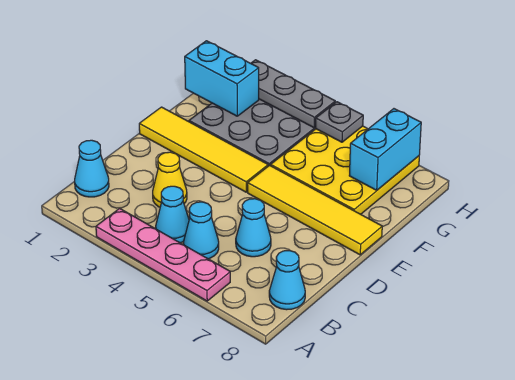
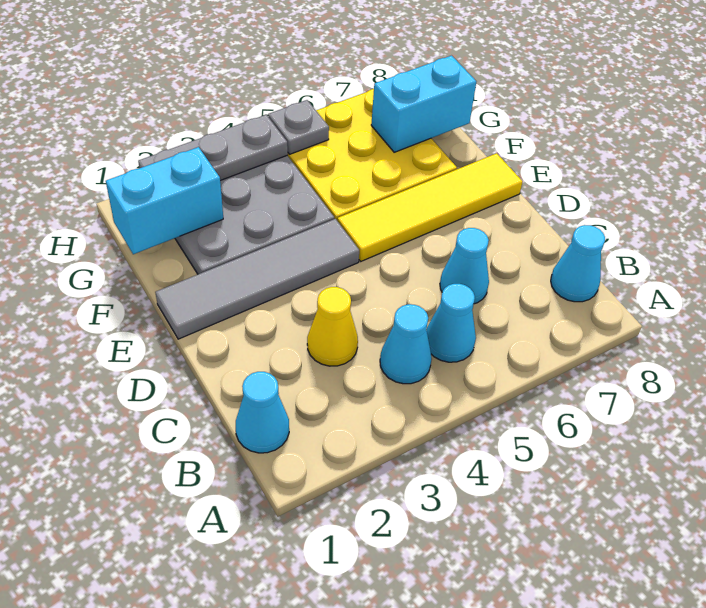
pink plate A3:A6 level 1 -> none
yellow tile E1:E4 level 1 -> grey tile E1:E4 level 1
cyan brick G7:H7 level 2 -> cyan brick G7:G8 level 2

